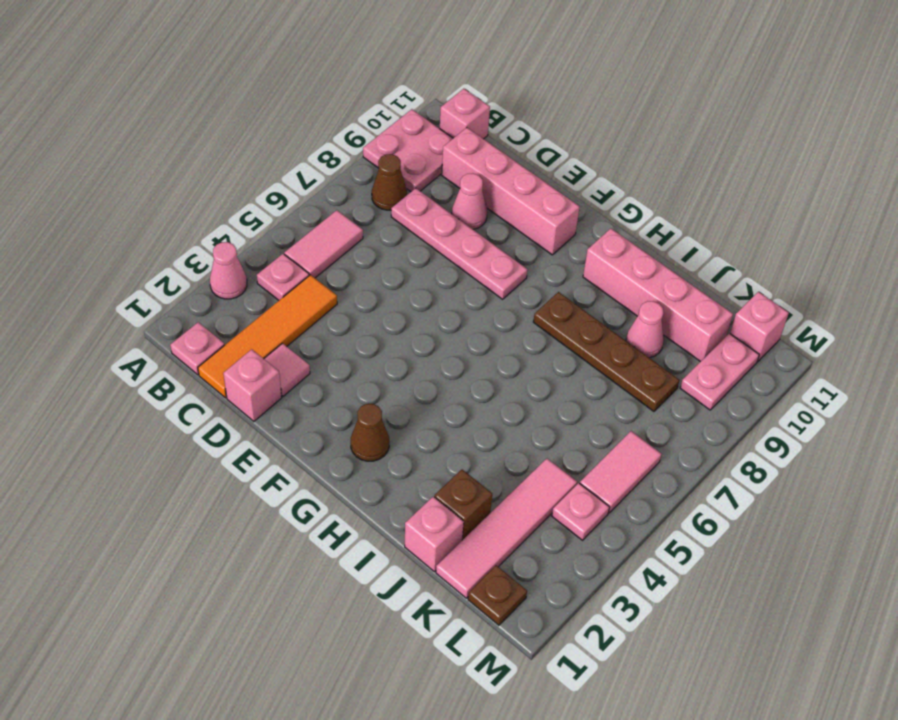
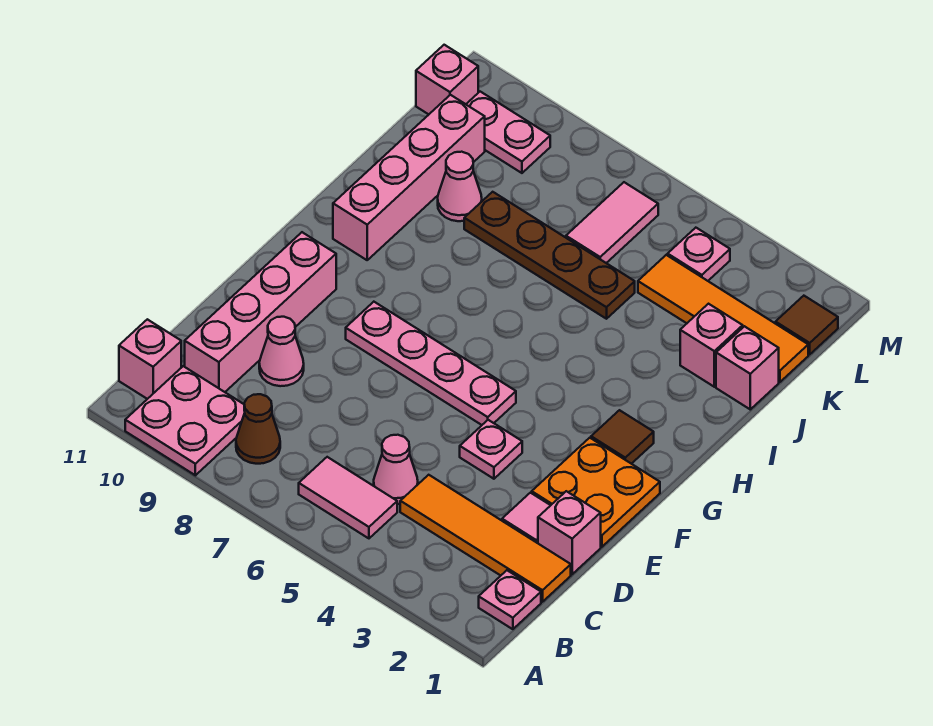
pink cone A3 level 1 -> pink cone C5 level 1
pink plate B4 level 1 -> pink plate E4 level 1
pink plate C8:F8 level 1 -> pink plate F5:F8 level 1
none -> orange plate E1:F2 level 1
brown cone G2 level 1 -> brown tile G2 level 1
brown plate H8:K8 level 1 -> brown plate J5:J8 level 1
brown brick J2 level 1 -> pink brick J2 level 1
pink tile K1:K4 level 1 -> orange tile K1:K4 level 1
brown plate L1 level 1 -> brown tile L1 level 1
pink tile L5:L6 level 1 -> pink tile K6:L6 level 1

